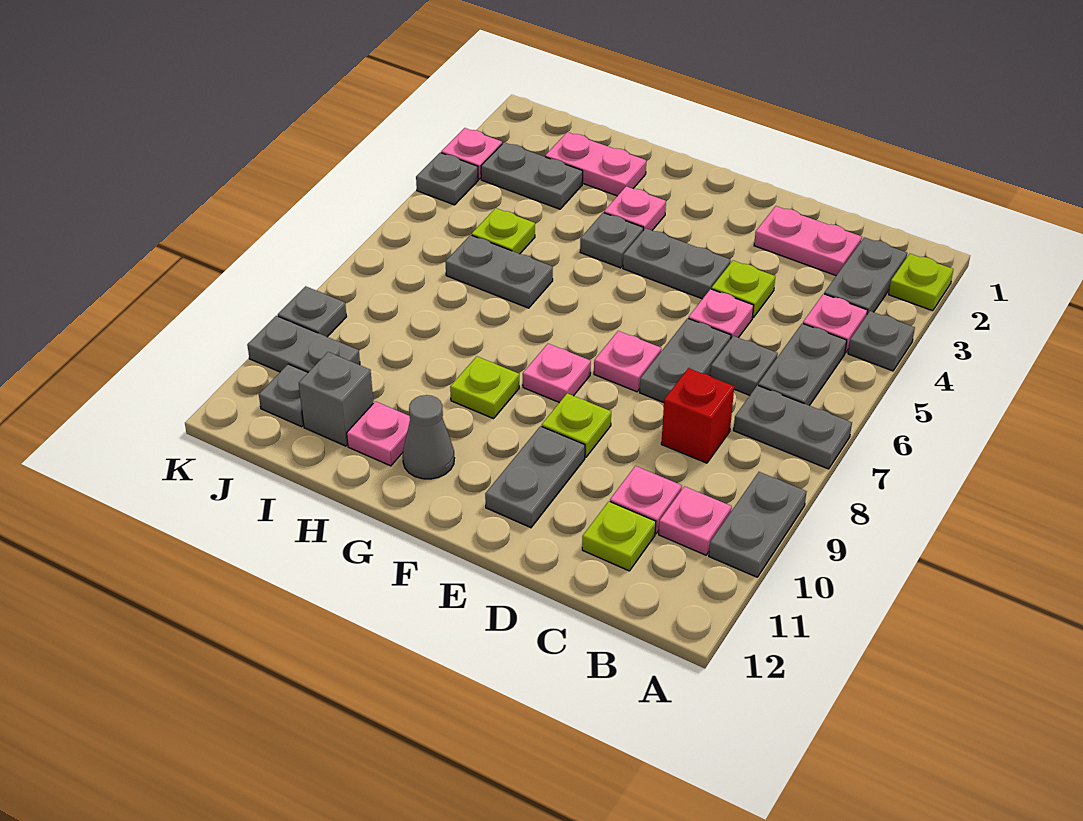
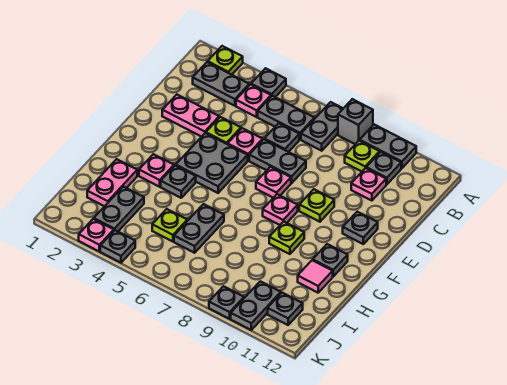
pink plate B10 level 1 -> grey plate B10 level 1
pink plate C2:D2 level 1 -> pink plate D2:D3 level 1
red brick C8 level 1 -> none
lime plate C11 level 1 -> lime plate B9 level 1
grey plate E4:F4 level 1 -> grey plate E4:F5 level 1
grey plate E10:E11 level 1 -> grey plate E11 level 1
grey cone G11 level 1 -> grey plate G11 level 1
pink plate H11 level 1 -> pink tile H11 level 1
grey brick I11 level 1 -> grey brick A8 level 1

